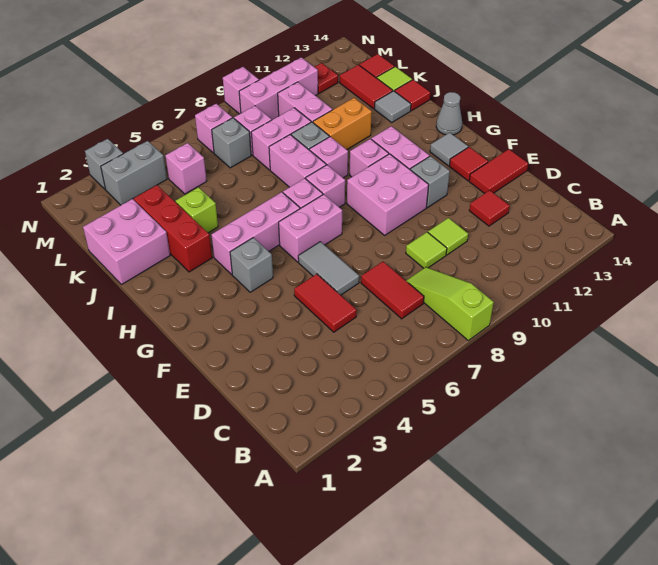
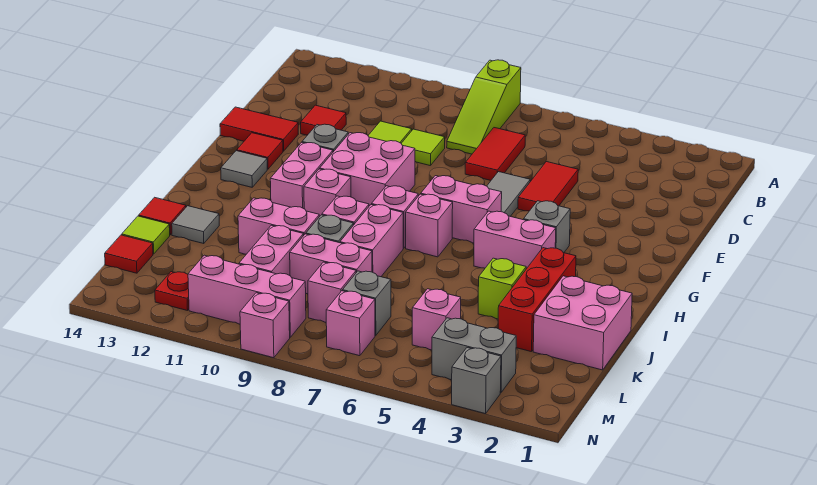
pink brick H4:H6 level 1 -> pink brick H4:H5 level 1
grey cone H14 level 1 -> none
orange brick J10:J11 level 1 -> pink brick J10:J11 level 1
red tile K13:L13 level 1 -> none

